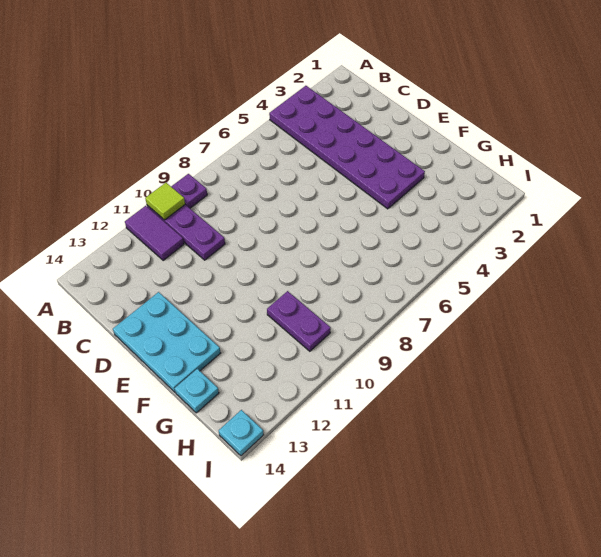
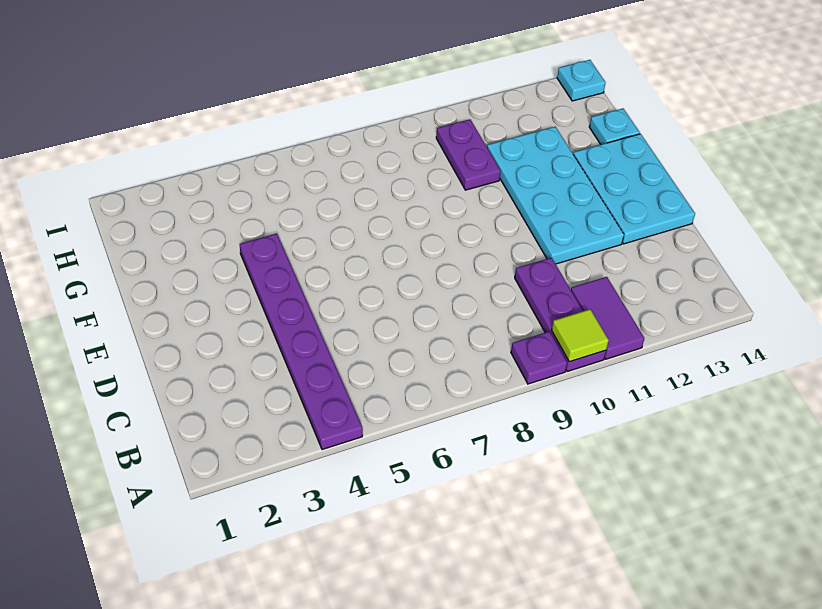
purple plate A3:F4 level 1 -> purple plate A4:F4 level 1
none -> cyan plate D11:G12 level 1

